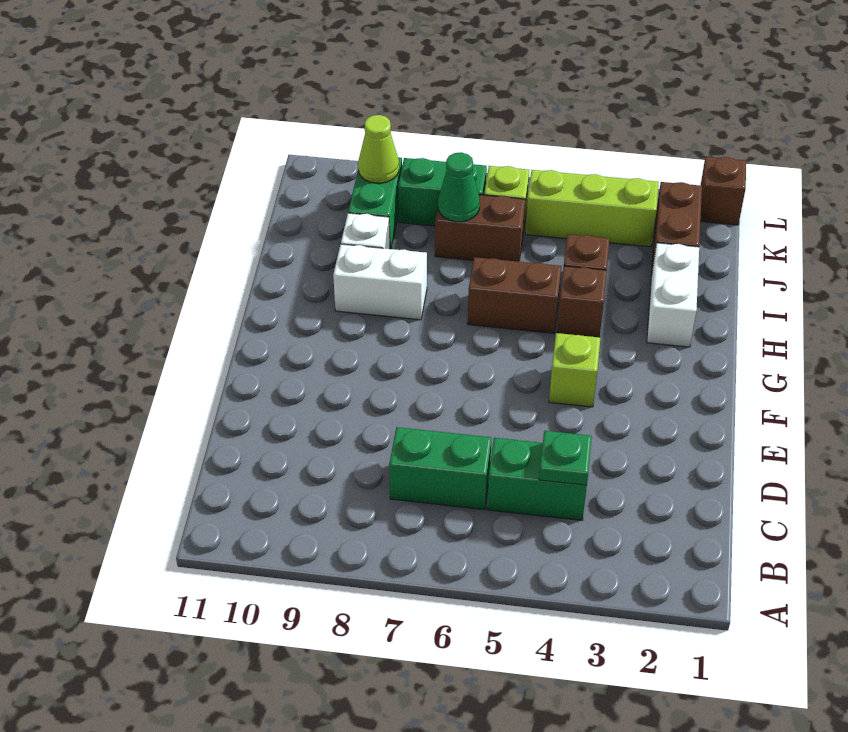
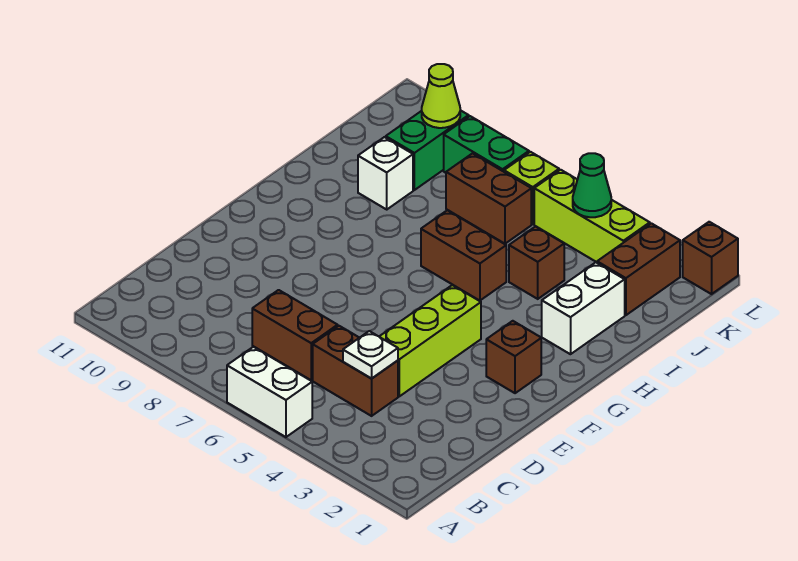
green brick C4:C5 level 1 -> brown brick C4:C5 level 1
green plate C4 level 2 -> white plate C4 level 2
green brick C6:C7 level 1 -> brown brick C6:C7 level 1
lime brick F4 level 1 -> lime brick D4:F4 level 1
brown brick H4 level 1 -> brown brick F2 level 1
white brick H8:H9 level 1 -> white brick A5:A6 level 1
green cone J7 level 2 -> green cone K4 level 2

